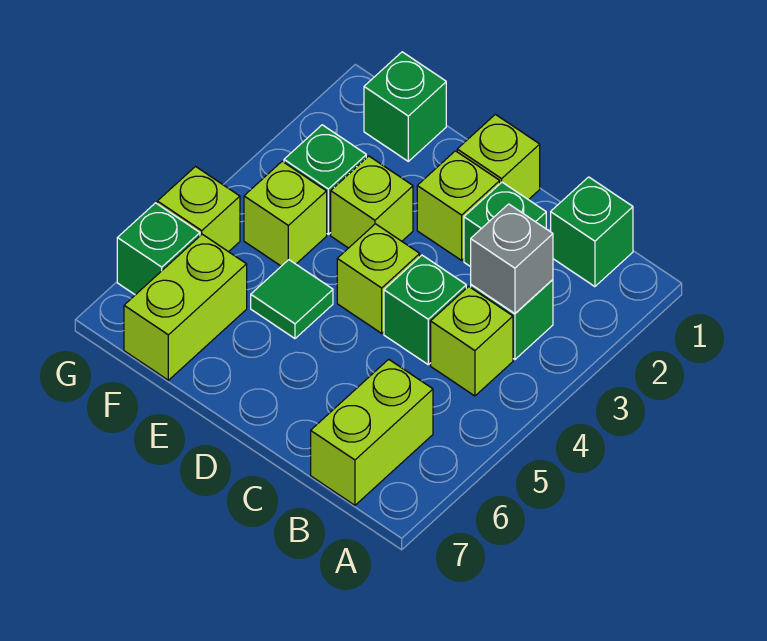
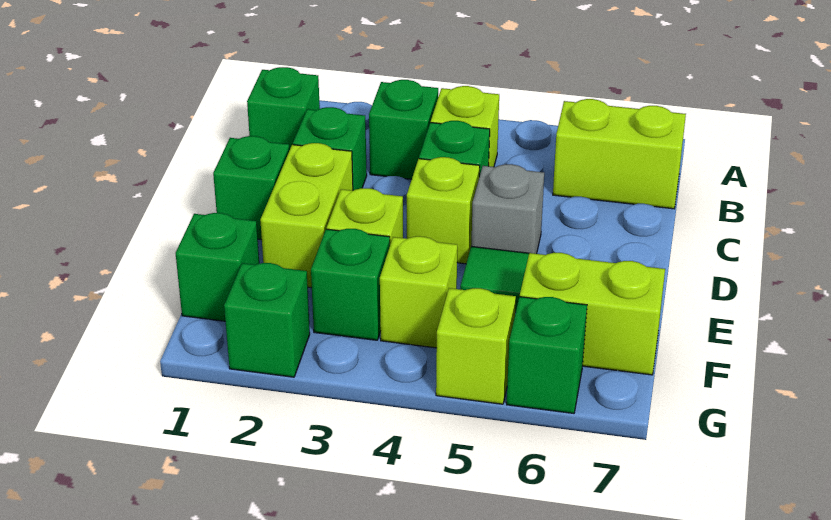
grey brick B3 level 2 -> grey brick D5 level 1
lime brick D1 level 1 -> green brick D1 level 1
lime brick D2 level 1 -> lime brick D2:E2 level 1
none -> green brick G2 level 1

